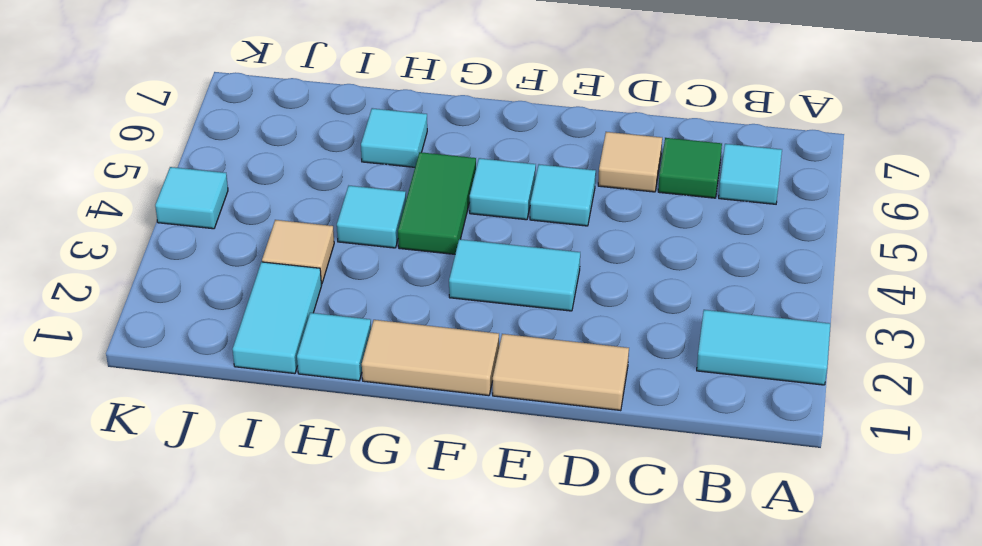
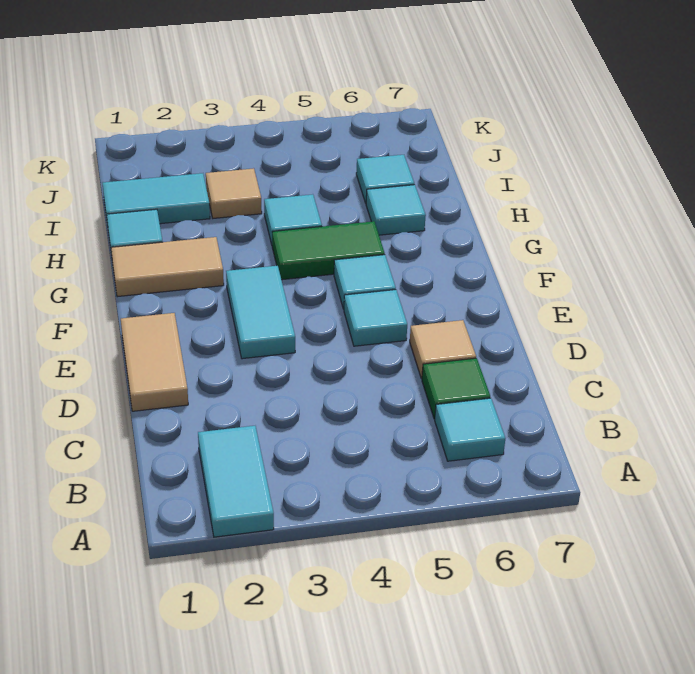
tan tile F1:G1 level 1 -> tan tile G1:G2 level 1
cyan tile K4 level 1 -> cyan tile I6 level 1

